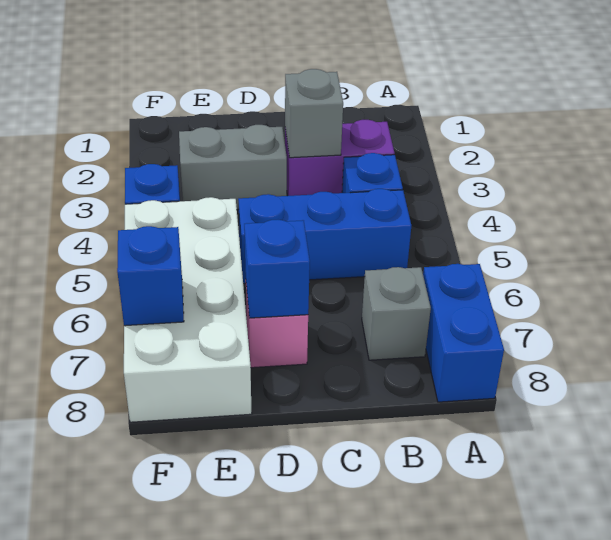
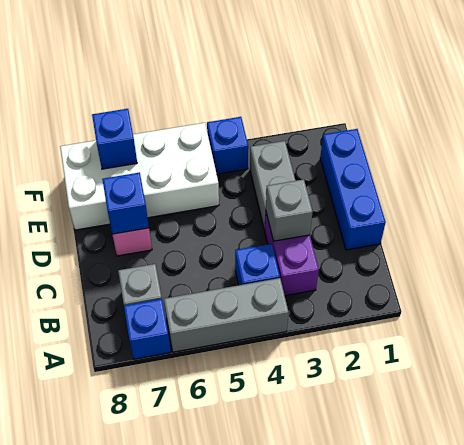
none -> grey brick A4:A6 level 1
blue brick A7:A8 level 1 -> blue brick A7 level 1
blue brick B5:D5 level 1 -> blue brick C1:E1 level 1

